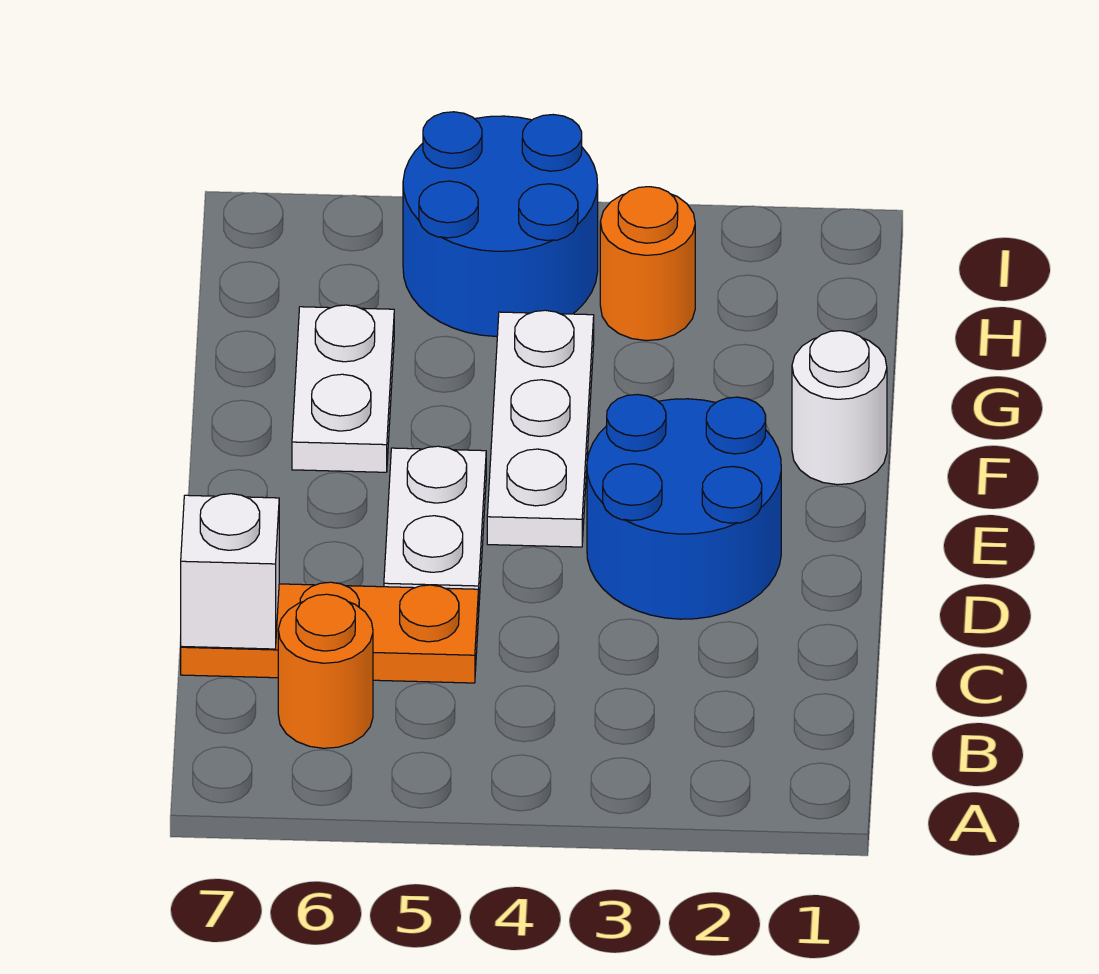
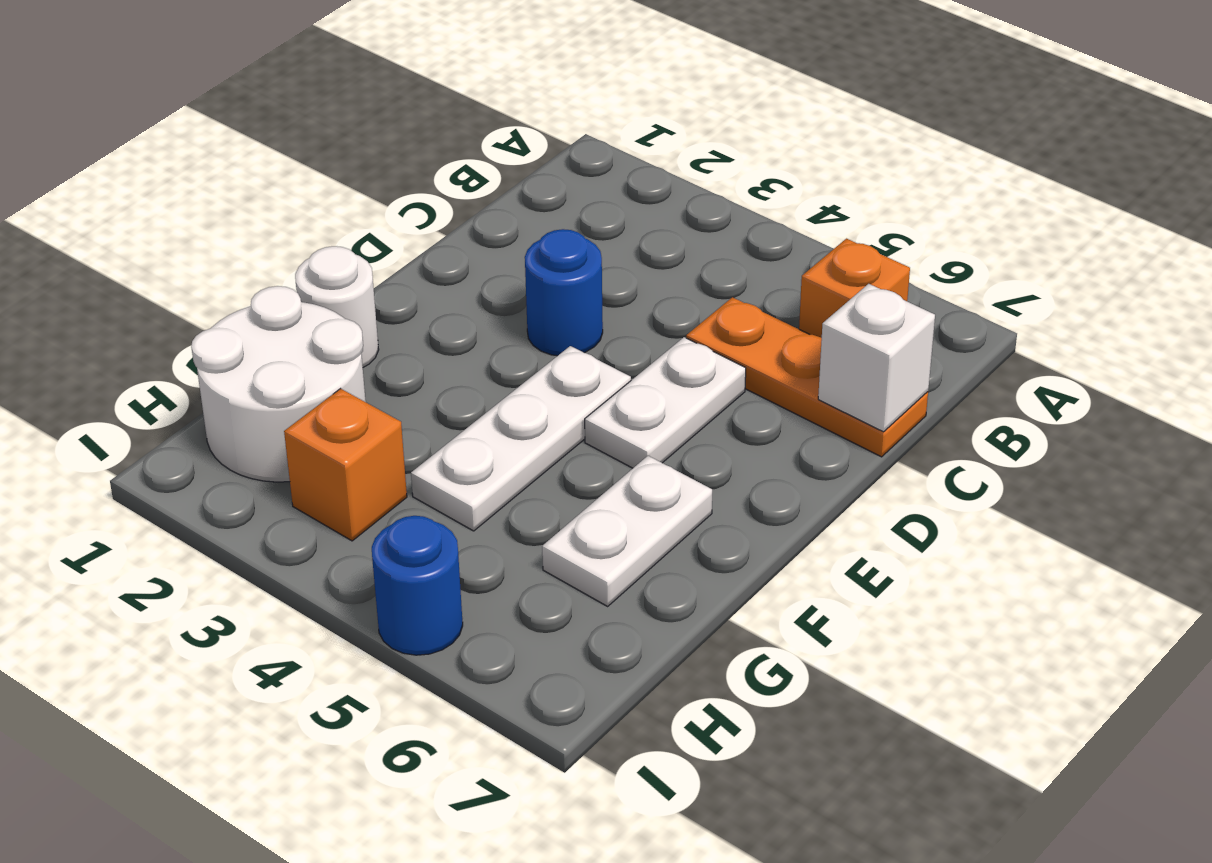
orange round brick B6 level 1 -> orange brick B6 level 1
blue round brick D2:E3 level 1 -> blue round brick D3 level 1
none -> white round brick G1:H2 level 1
orange round brick H3 level 1 -> orange brick H3 level 1
blue round brick H4:I5 level 1 -> blue round brick I5 level 1

